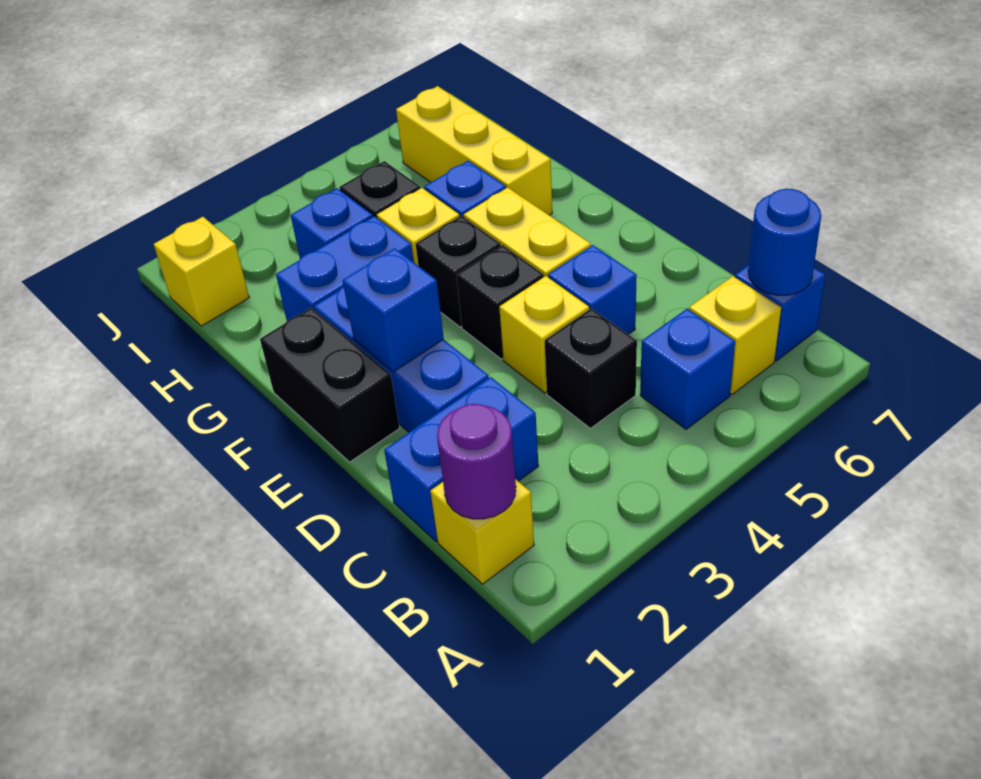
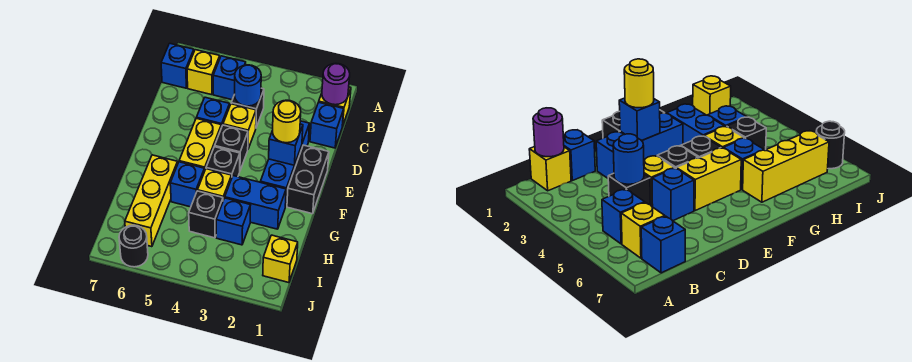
blue round brick B7 level 2 -> blue round brick C4 level 2
blue brick C1:C2 level 1 -> blue brick C1 level 1
none -> yellow round brick E2 level 3
none -> black round brick J6 level 1

